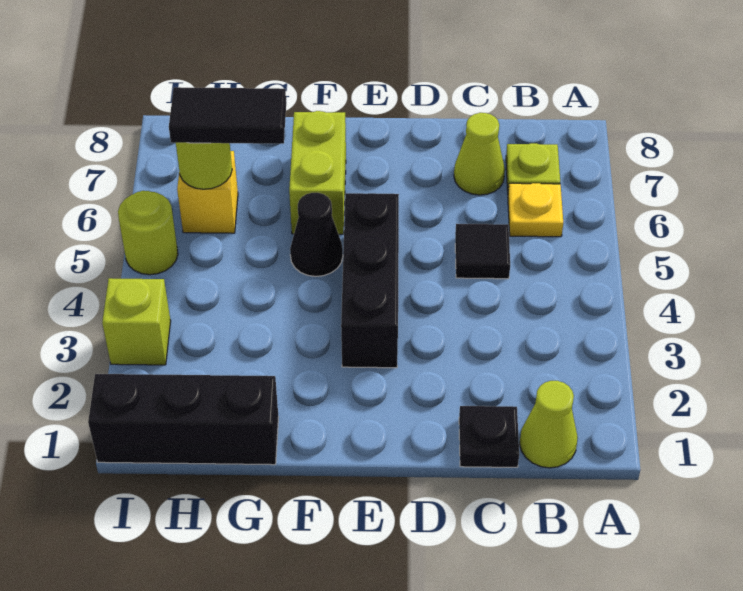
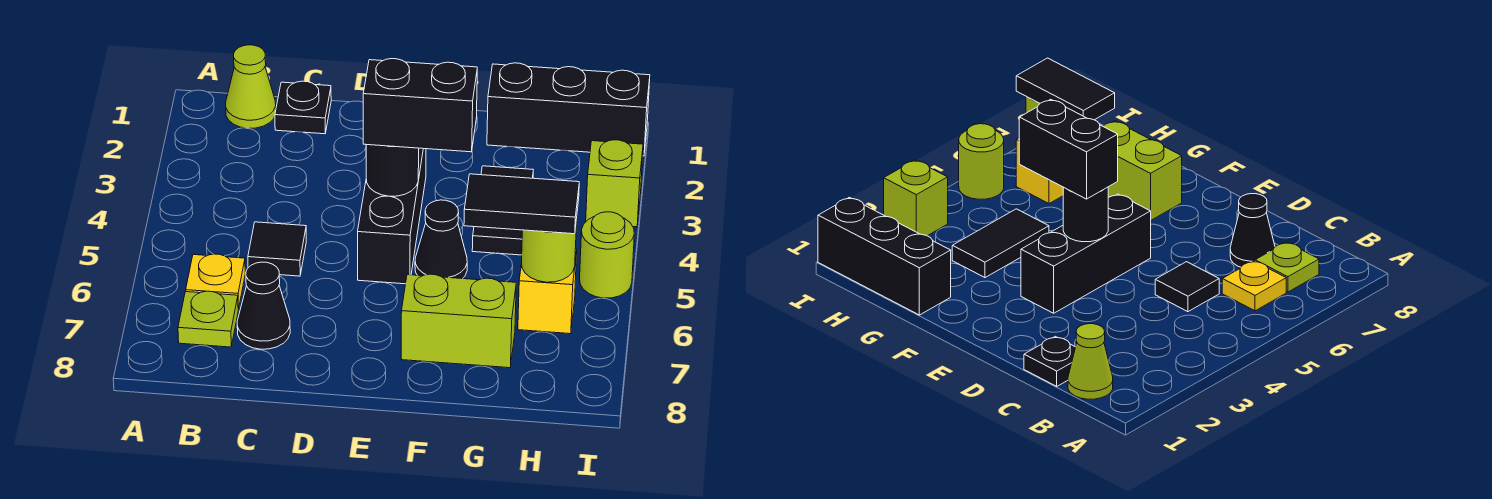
lime cone C7 level 1 -> black cone C7 level 1
none -> black round brick E4 level 2
none -> black brick E4:F4 level 3
lime brick F6:F7 level 1 -> lime brick F7:G7 level 1
none -> black tile G3:G4 level 1

